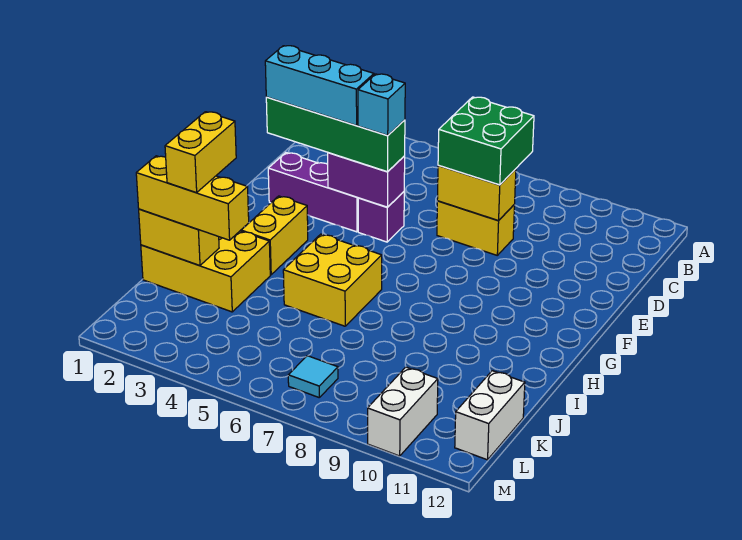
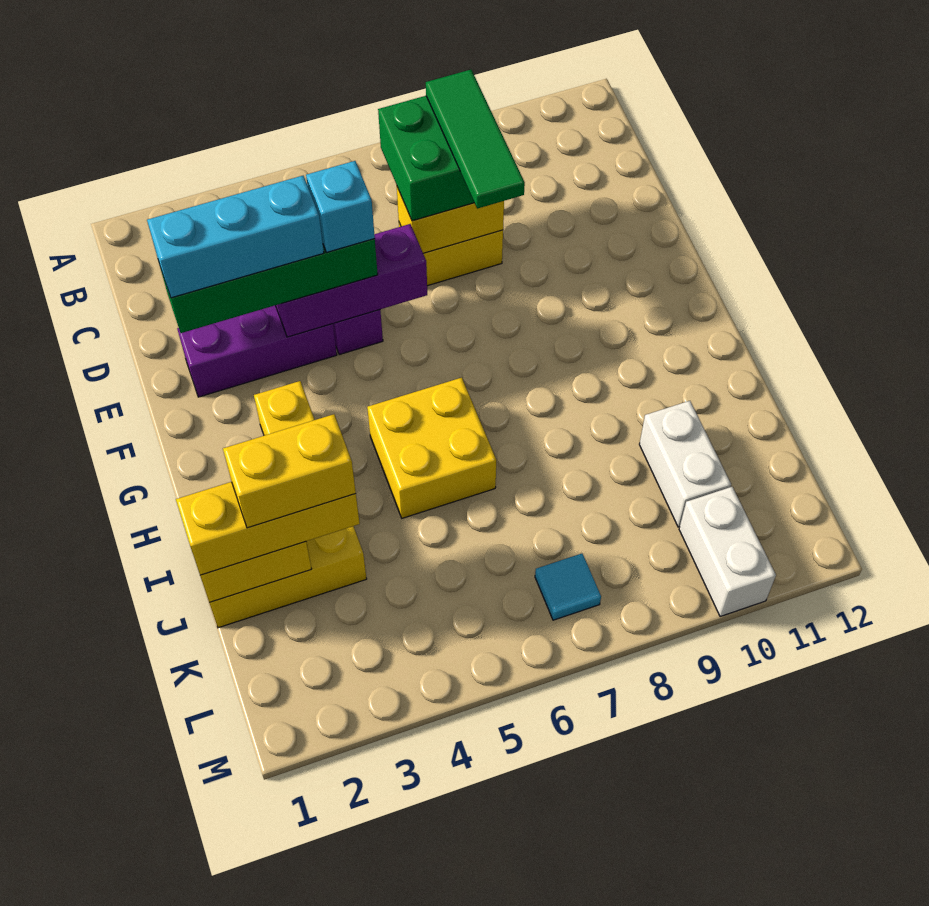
none -> green tile C8:E8 level 4
purple brick E4:E5 level 2 -> purple brick E4:E6 level 2
yellow brick I2:J2 level 4 -> yellow brick J2:J3 level 4
white brick K12:L12 level 1 -> white brick J10:K10 level 1

